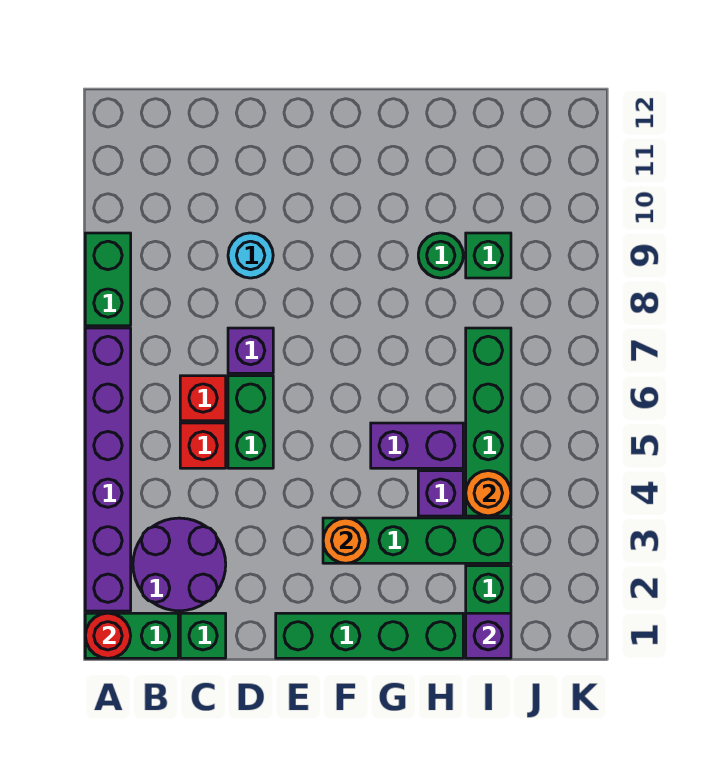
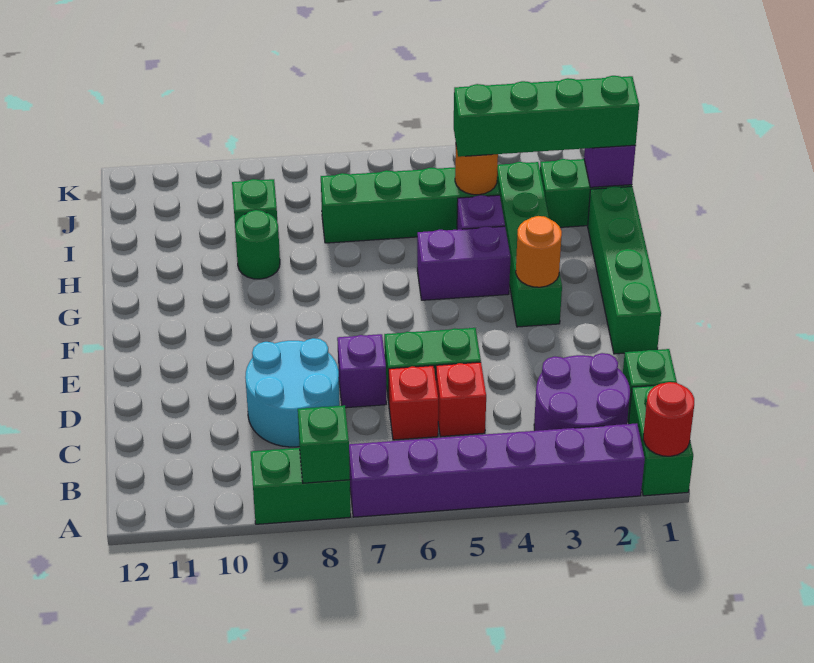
none -> green brick A8 level 2
cyan round brick D9 level 1 -> cyan round brick C8:D9 level 1
purple brick G5:H5 level 1 -> purple brick G4:G5 level 1
none -> green brick I1:I4 level 3

